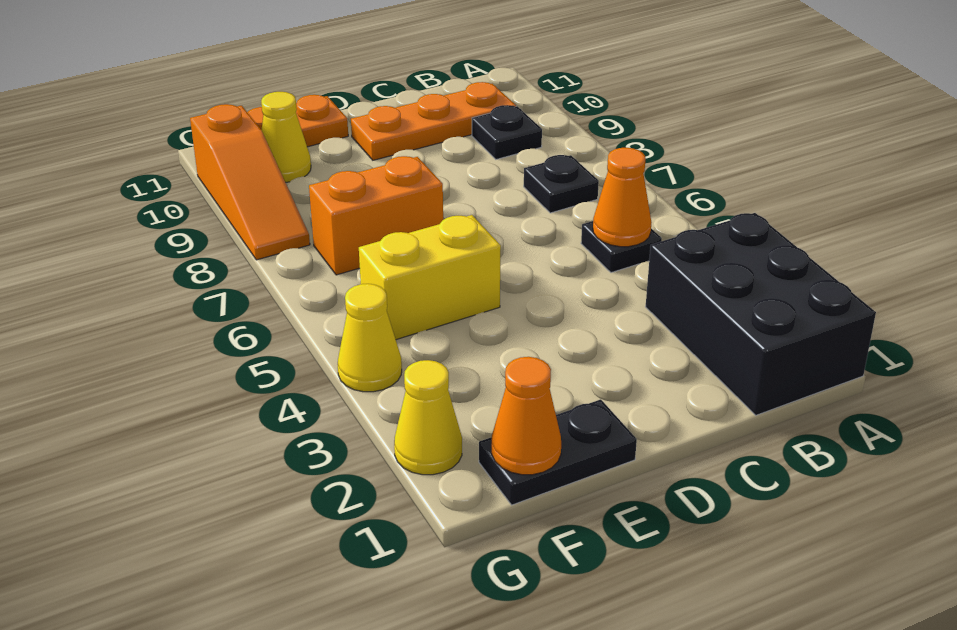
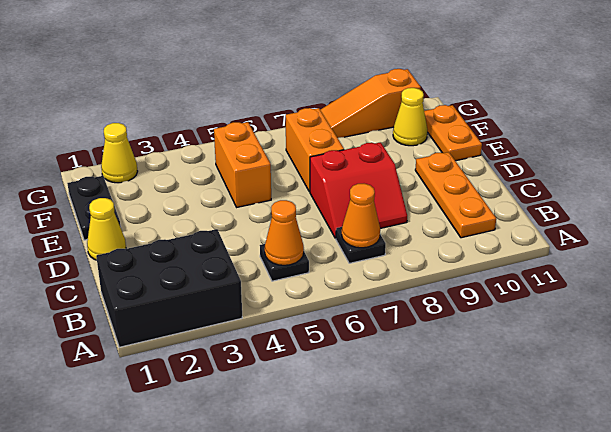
black plate B9 level 1 -> none
none -> red slope C7:D8 level 1 top D
yellow brick E5:F5 level 1 -> orange brick E5:F5 level 1
orange cone F1 level 2 -> orange cone B7 level 2
yellow cone G4 level 1 -> yellow cone D1 level 1

